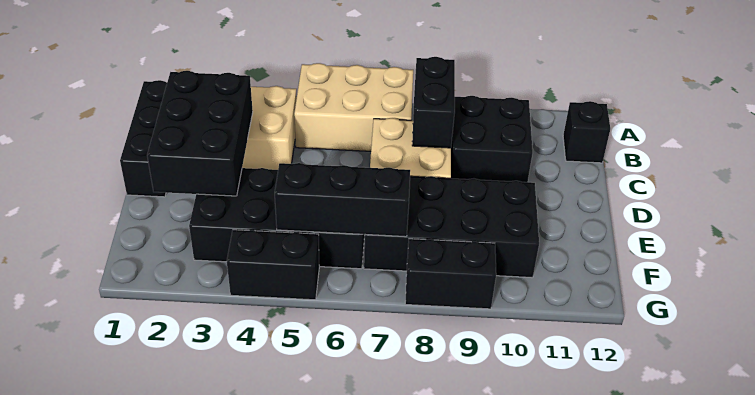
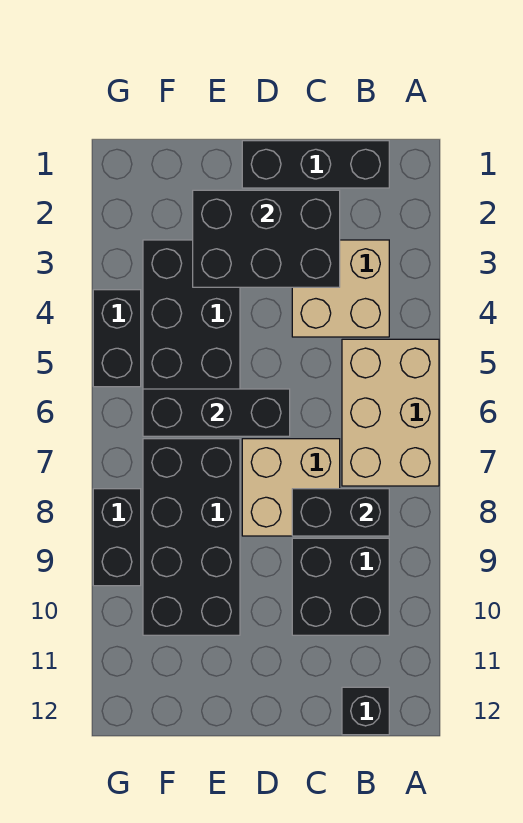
black brick F5:F7 level 2 -> black brick D6:F6 level 2

